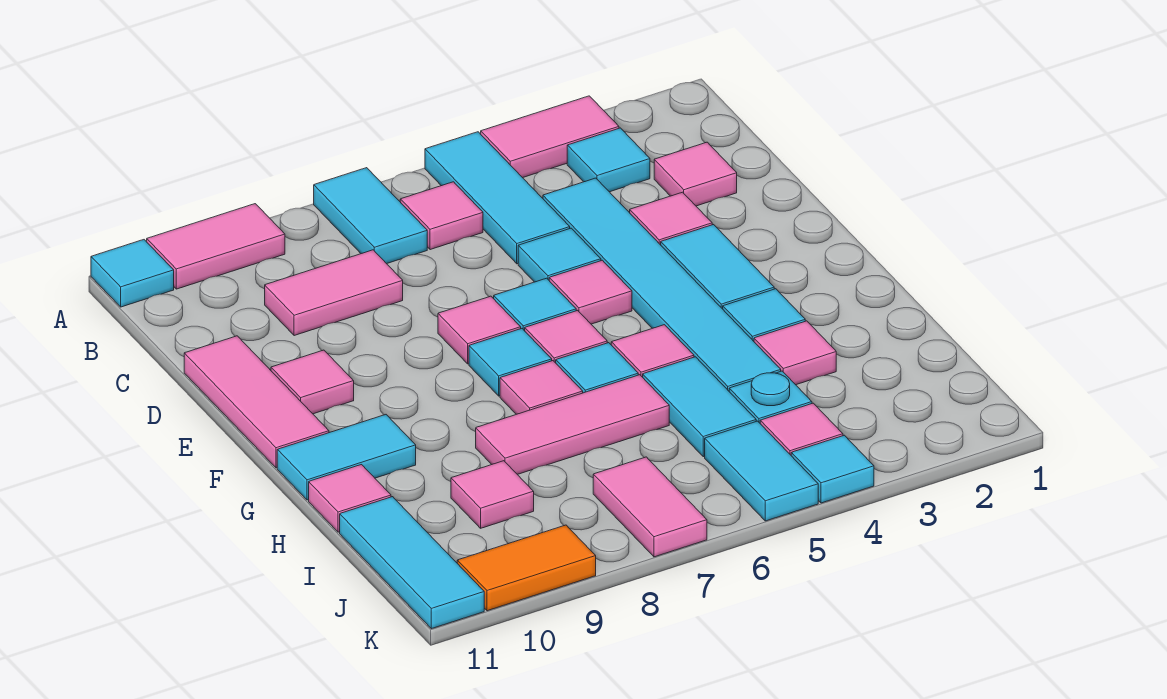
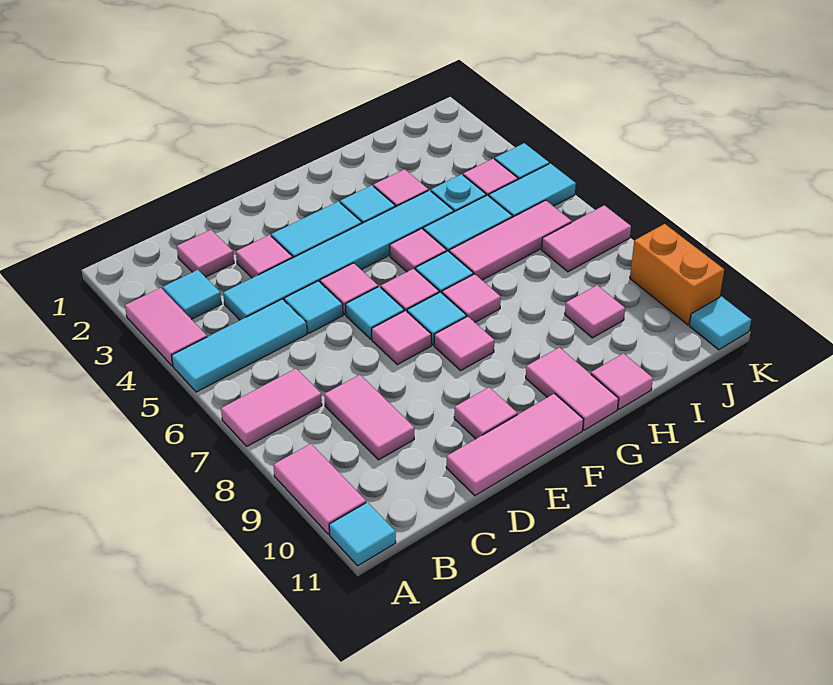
cyan tile A7:B7 level 1 -> pink tile A7:B7 level 1
pink tile B6 level 1 -> pink tile F8 level 1
cyan tile G10:G11 level 1 -> pink tile G10:G11 level 1
pink tile H6:H8 level 1 -> pink tile H6:J6 level 1
cyan tile I11:K11 level 1 -> cyan tile K11 level 1
orange tile K9:K10 level 1 -> orange brick K9:K10 level 1

